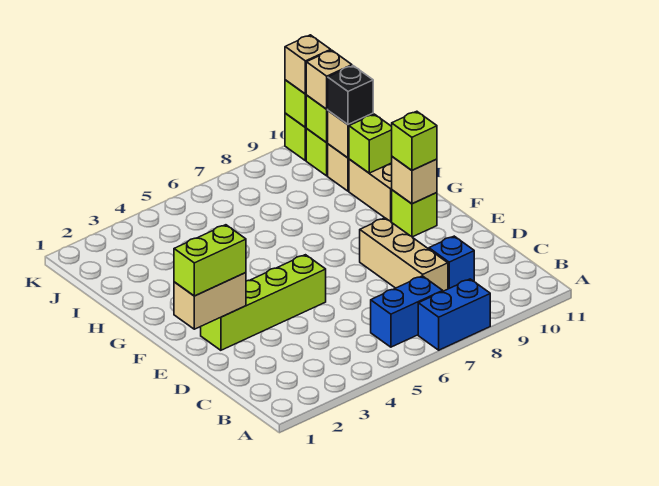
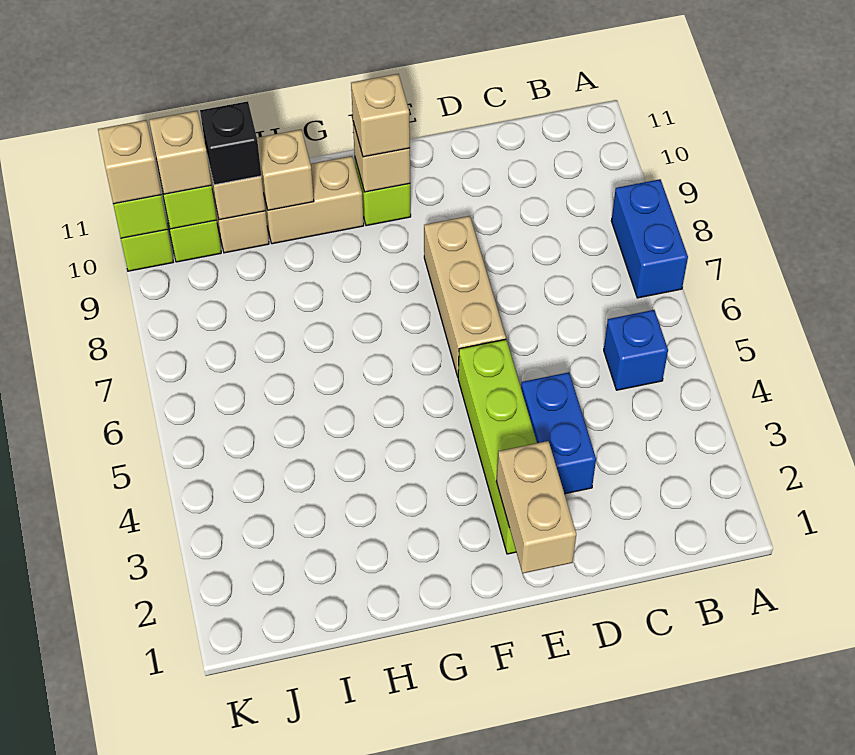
blue brick B6:B7 level 1 -> blue brick D3:D4 level 1
tan brick C8:E8 level 1 -> tan brick E6:E8 level 1
blue brick C9 level 1 -> blue brick B5 level 1
lime brick E1:E2 level 3 -> none
lime brick F10 level 3 -> tan brick F10 level 3
lime brick H10 level 2 -> tan brick H10 level 2

